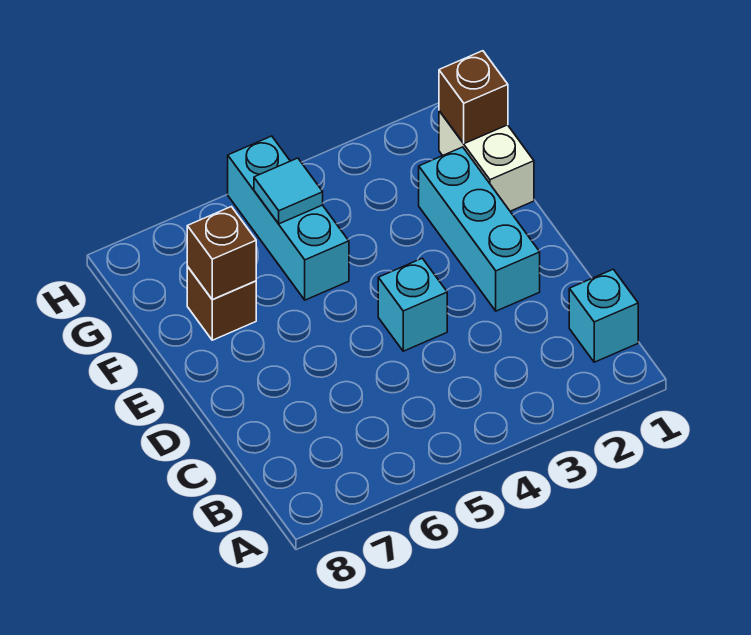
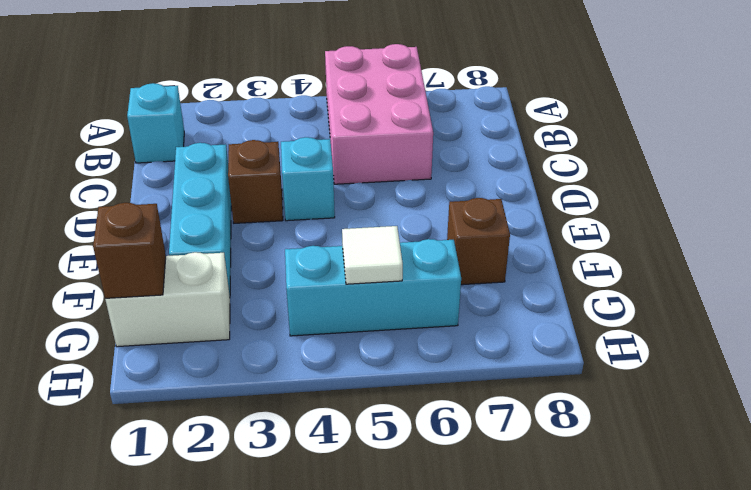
none -> pink brick A5:C6 level 1
white brick F1:G1 level 1 -> white brick G1:G2 level 1
cyan brick F5:H5 level 1 -> cyan brick G4:G6 level 1
brown brick F7 level 2 -> brown brick D3 level 1
cyan tile G5 level 2 -> white tile G5 level 2

